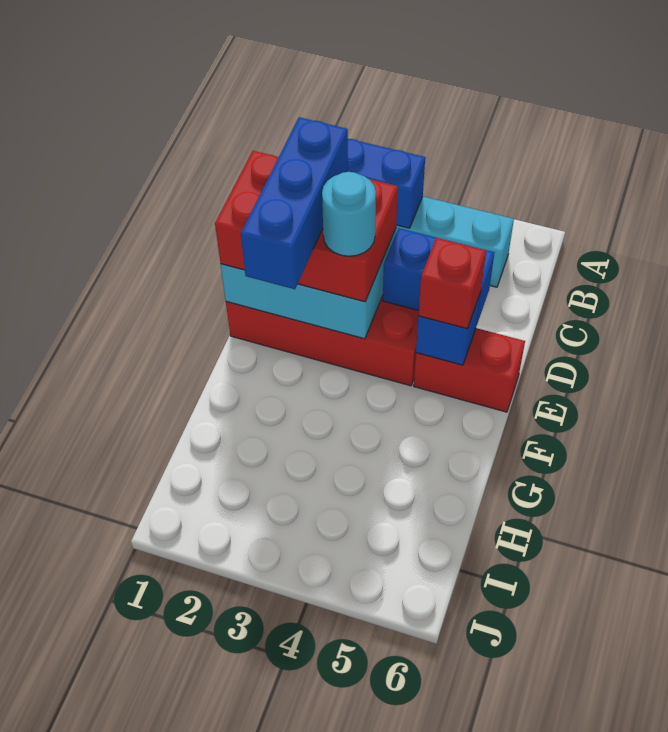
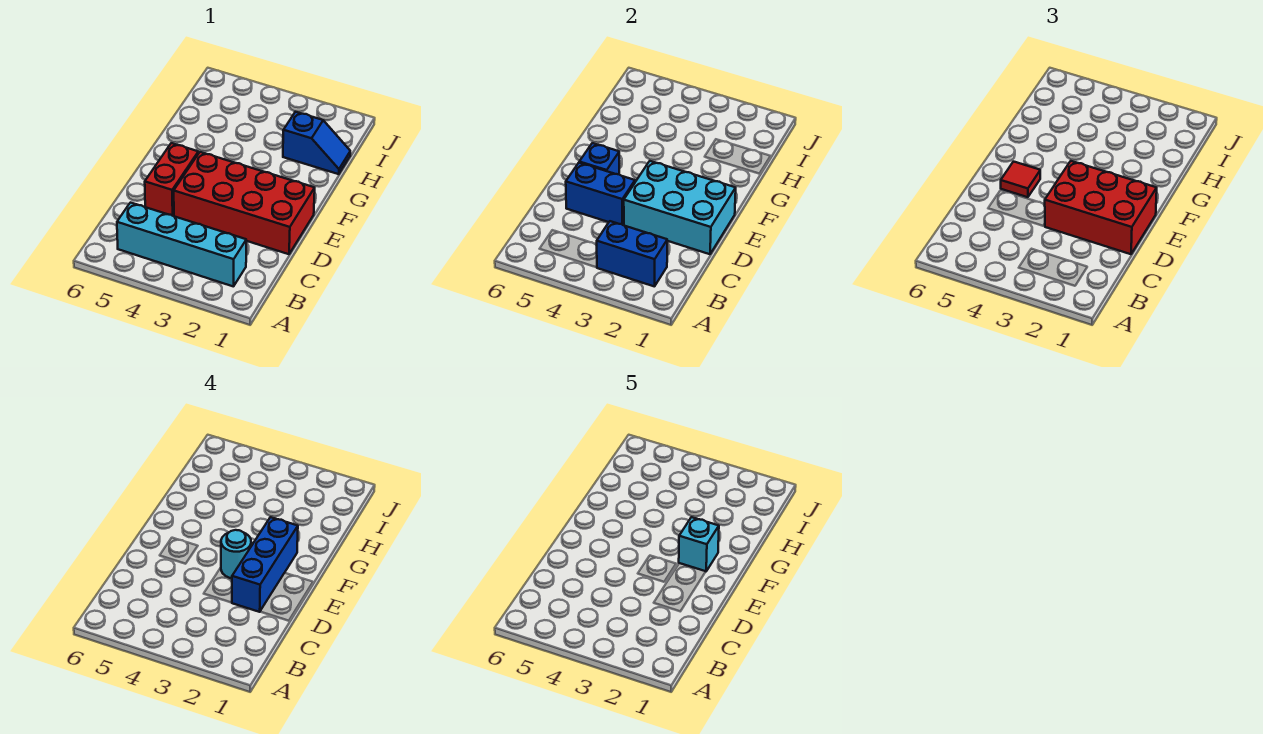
red brick E5:E6 level 1 -> red brick D5:E5 level 1
red brick E5 level 3 -> red tile E5 level 3
none -> cyan brick F2 level 5
none -> blue slope H1:H2 level 1 top 2

